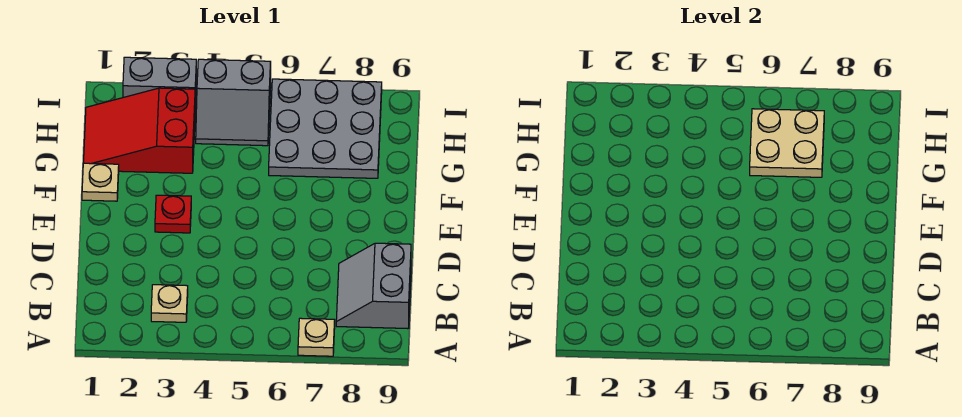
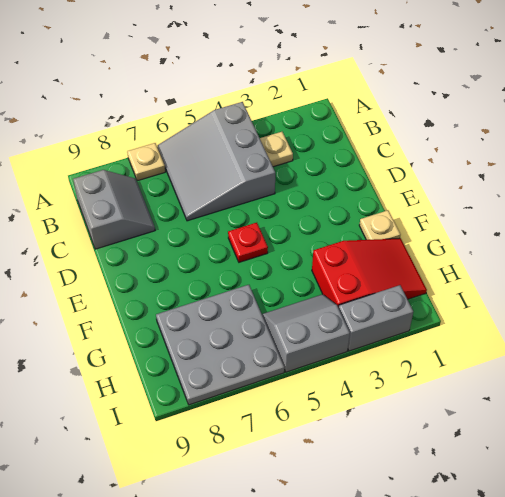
none -> grey slope A4:C6 level 1 top 4
red plate E3 level 1 -> red plate E5 level 1
tan plate G6:H7 level 2 -> none

